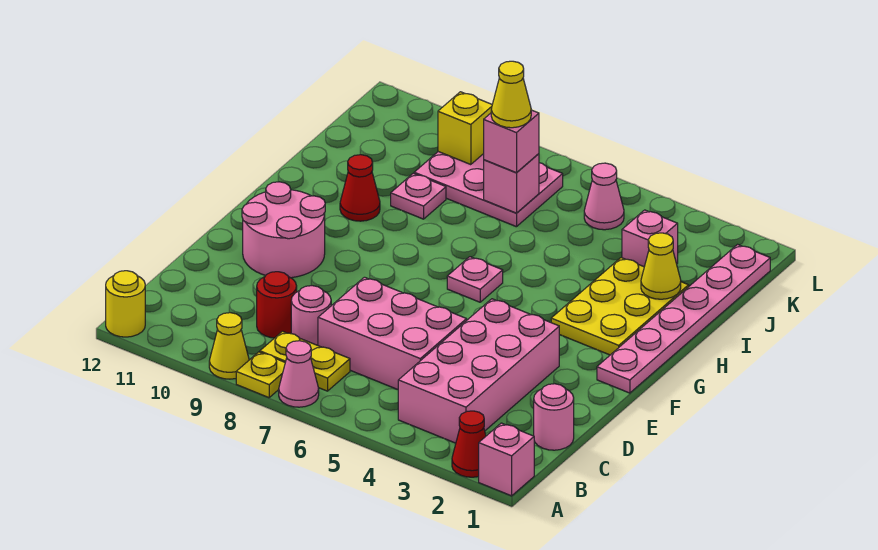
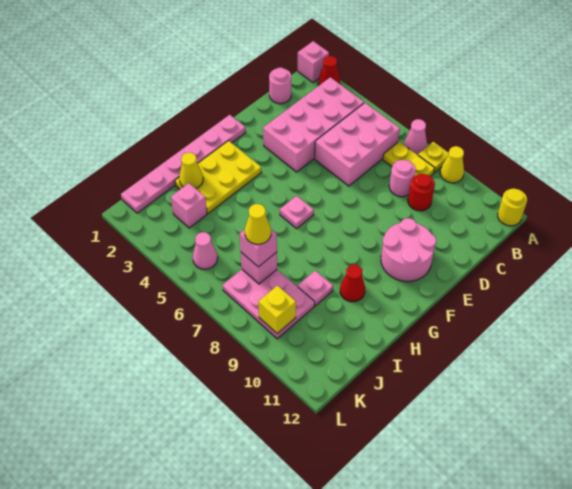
pink brick C5:D7 level 1 -> pink brick B5:D6 level 1

